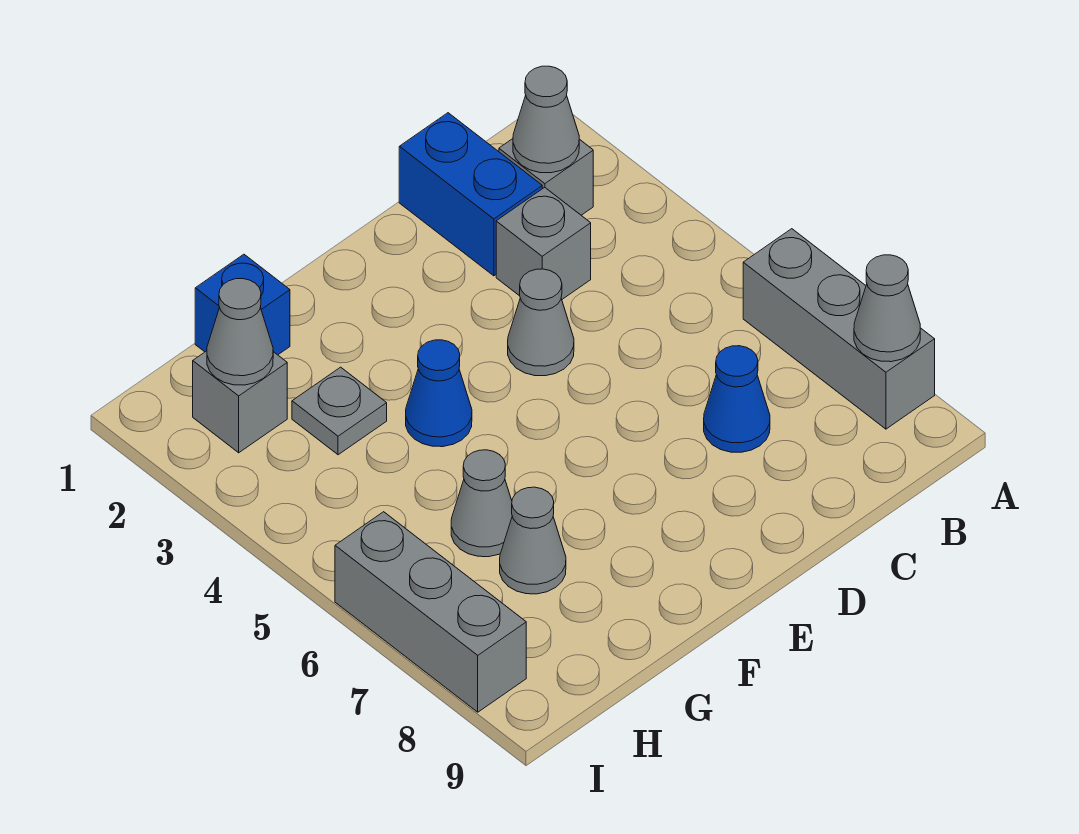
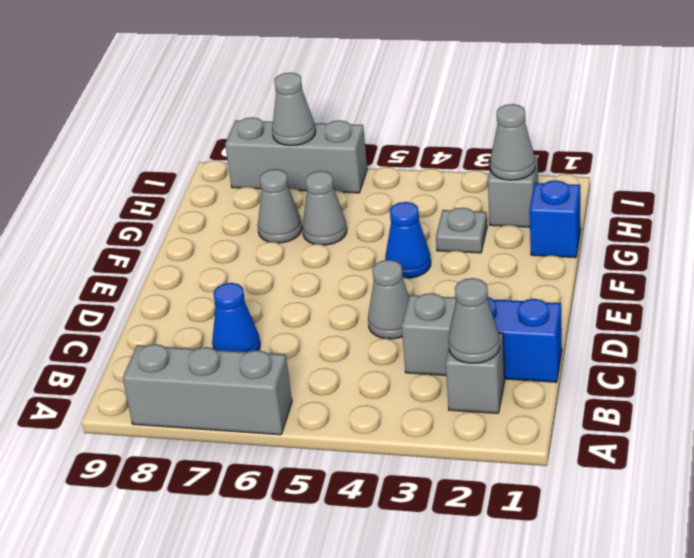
grey cone A8 level 2 -> grey cone I7 level 2

